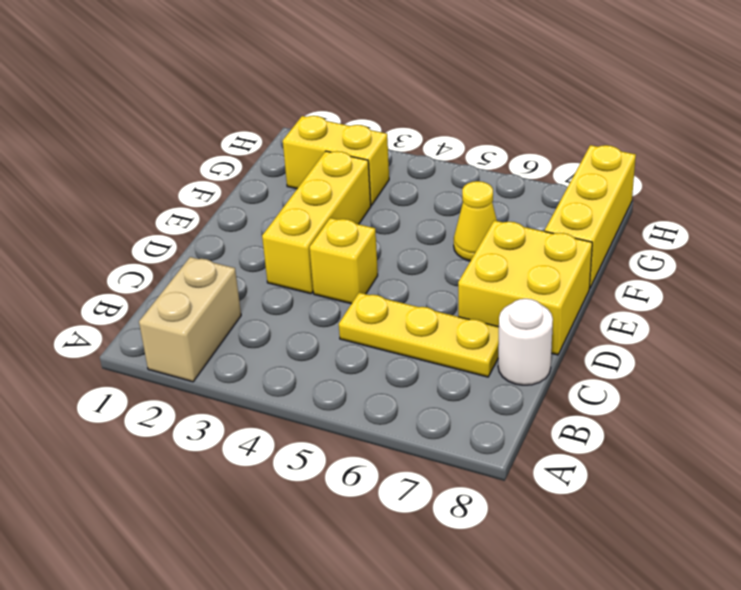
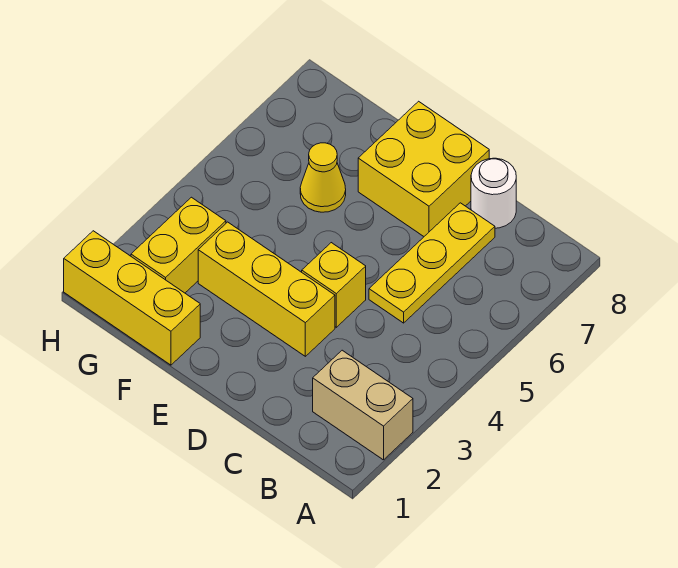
yellow brick F8:H8 level 1 -> yellow brick F1:H1 level 1

